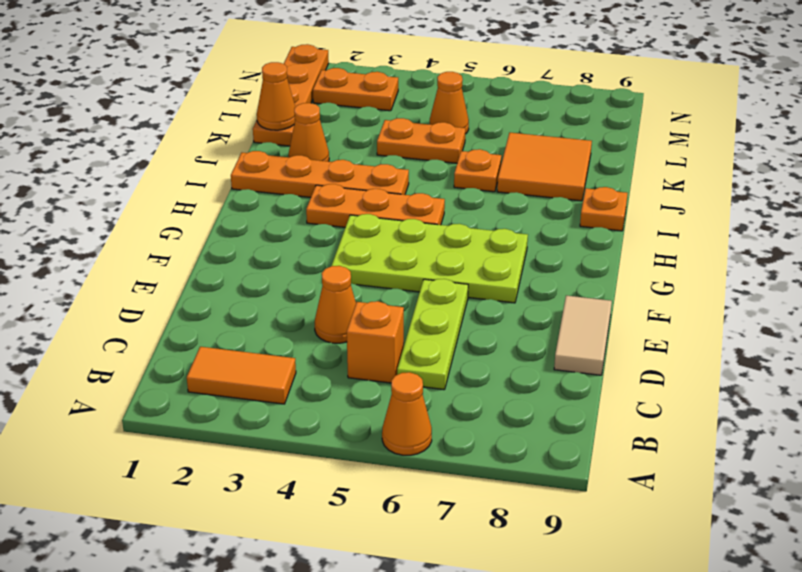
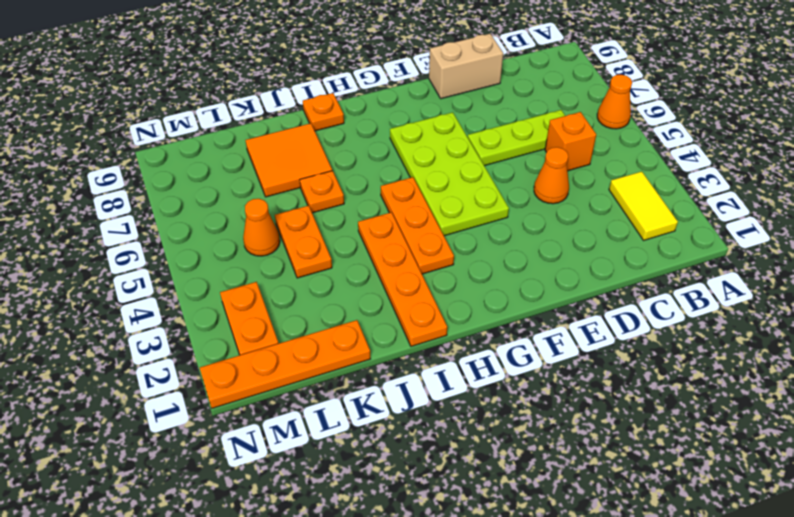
orange tile B2:B3 level 1 -> yellow tile B2:B3 level 1
tan tile D9:E9 level 1 -> tan brick D9:E9 level 1
orange cone J2 level 1 -> none
orange cone K1 level 2 -> none

